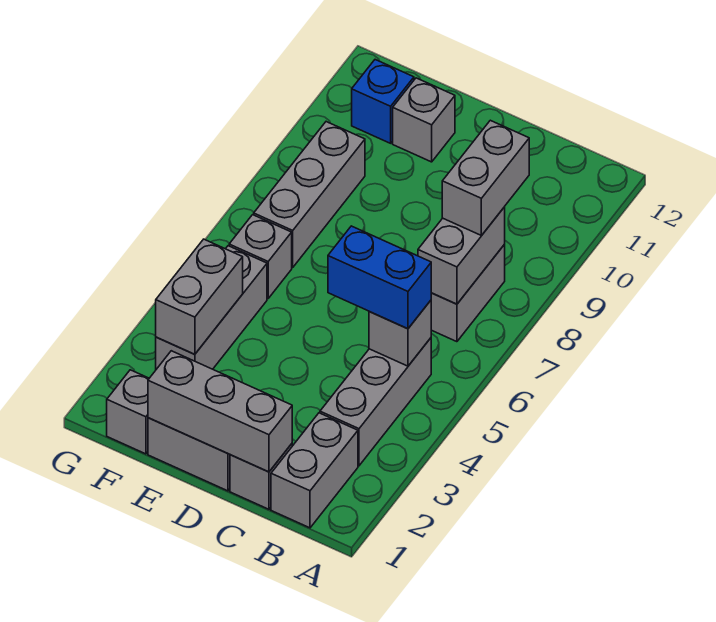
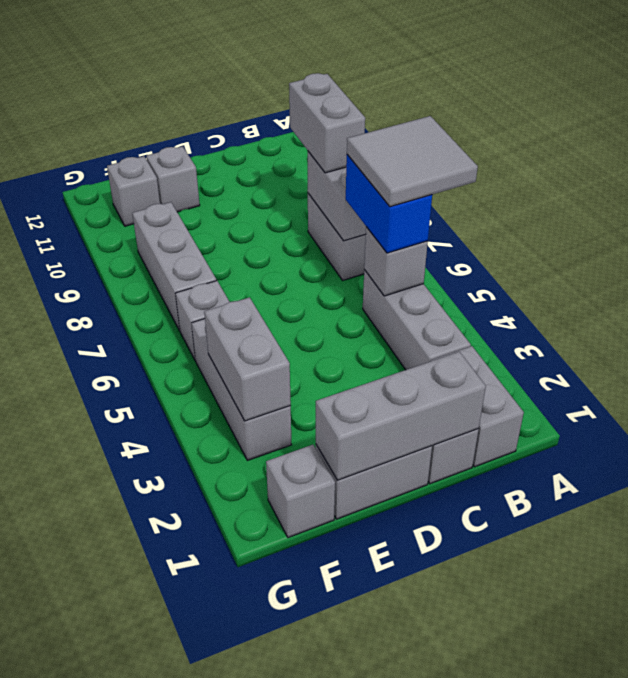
none -> grey tile A5:B6 level 4
blue brick B5:C5 level 3 -> blue brick B5:B6 level 3
blue brick F11 level 1 -> grey brick F11 level 1

